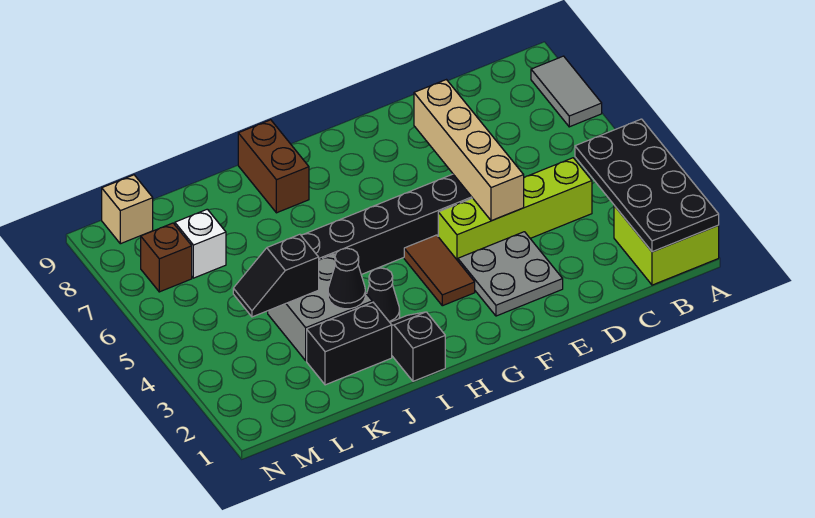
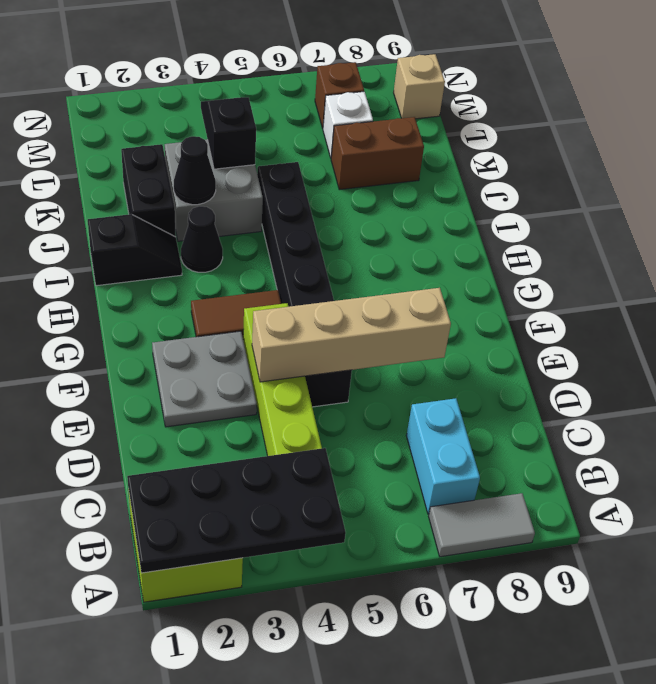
none -> cyan brick B7:C7 level 1
brown brick I8:I9 level 1 -> brown brick K7:K8 level 1

